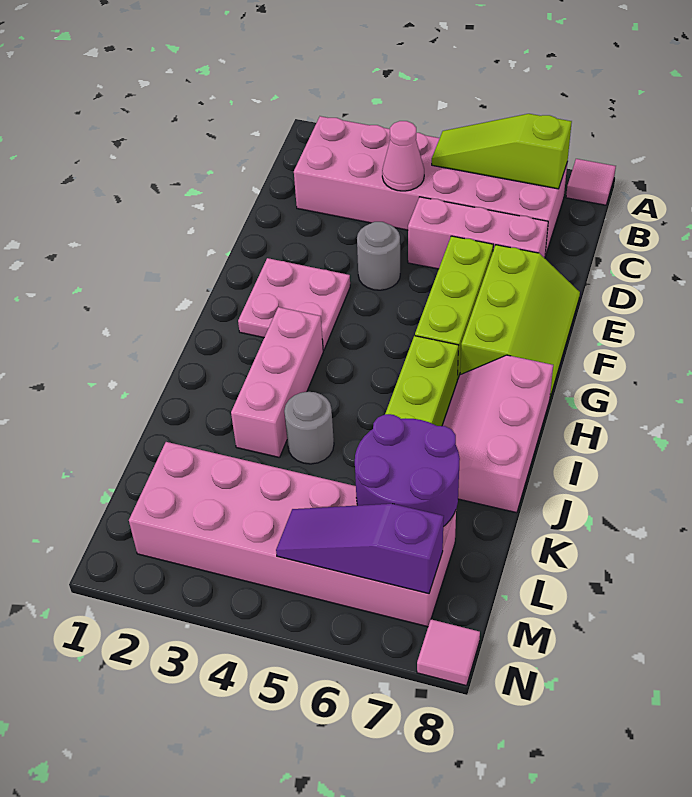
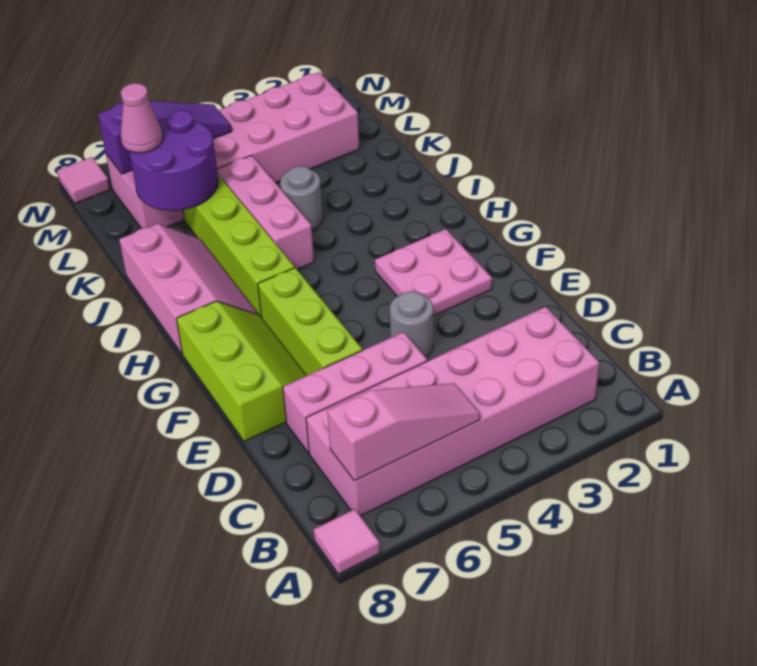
lime slope B5:B7 level 2 top 7 -> pink slope B5:B7 level 2 top 7
pink cone C4 level 2 -> pink cone L7 level 3
lime slope E7:G8 level 1 top 7 -> lime slope E7:G8 level 1 top 8
pink brick H3:J3 level 1 -> pink brick I5:K5 level 1

